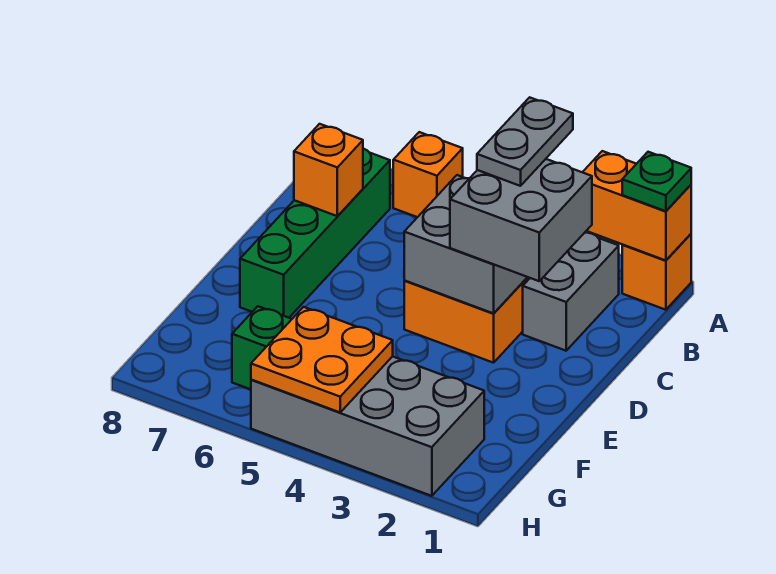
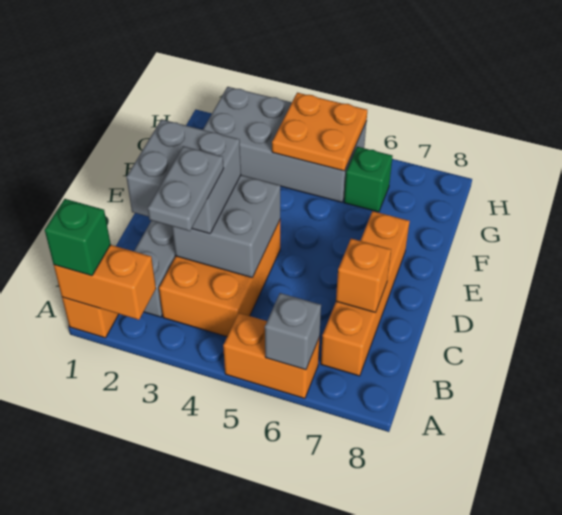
green plate A1 level 3 -> green brick A1 level 3
orange brick A6 level 1 -> orange brick A5:A6 level 1
none -> grey brick A6 level 2
green brick B7:E7 level 1 -> orange brick B7:E7 level 1

